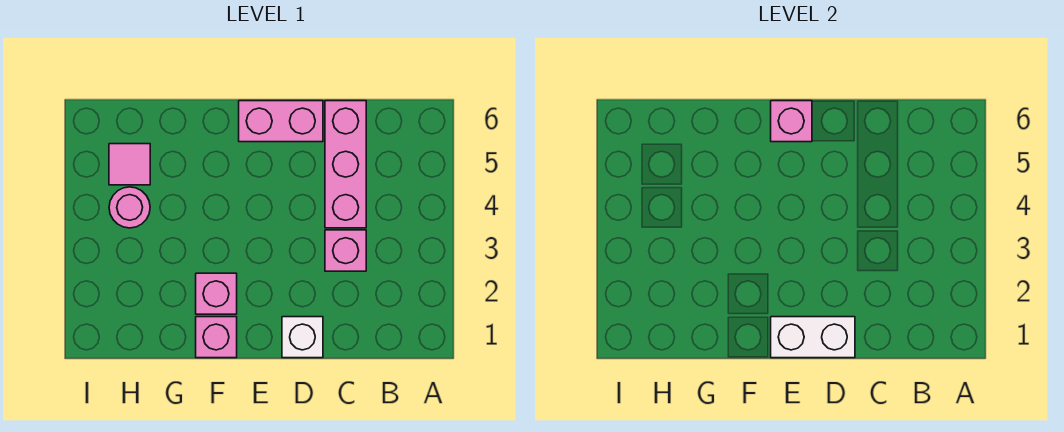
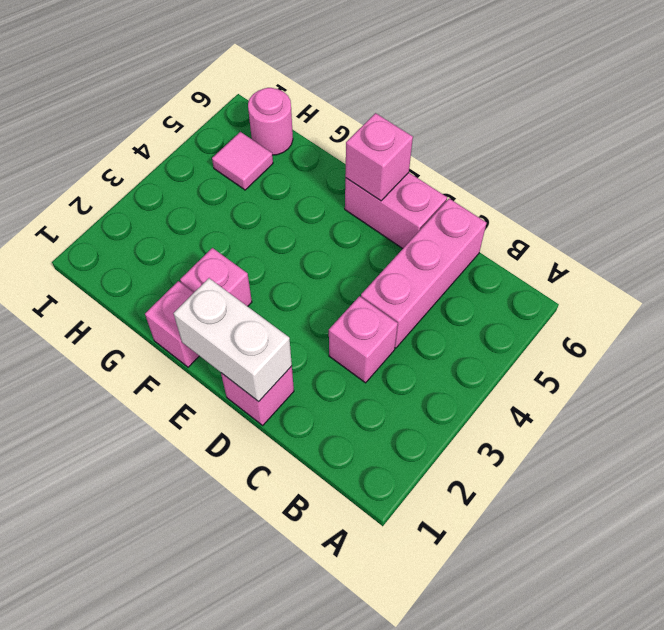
white brick D1 level 1 -> pink brick D1 level 1
pink round brick H4 level 1 -> pink round brick H6 level 1

